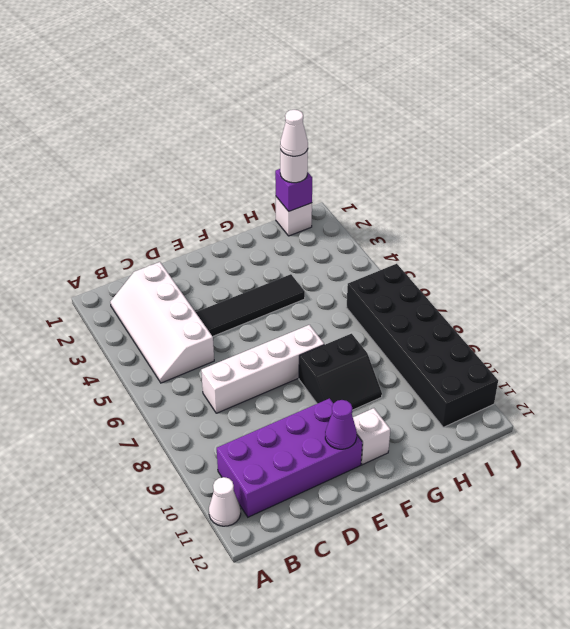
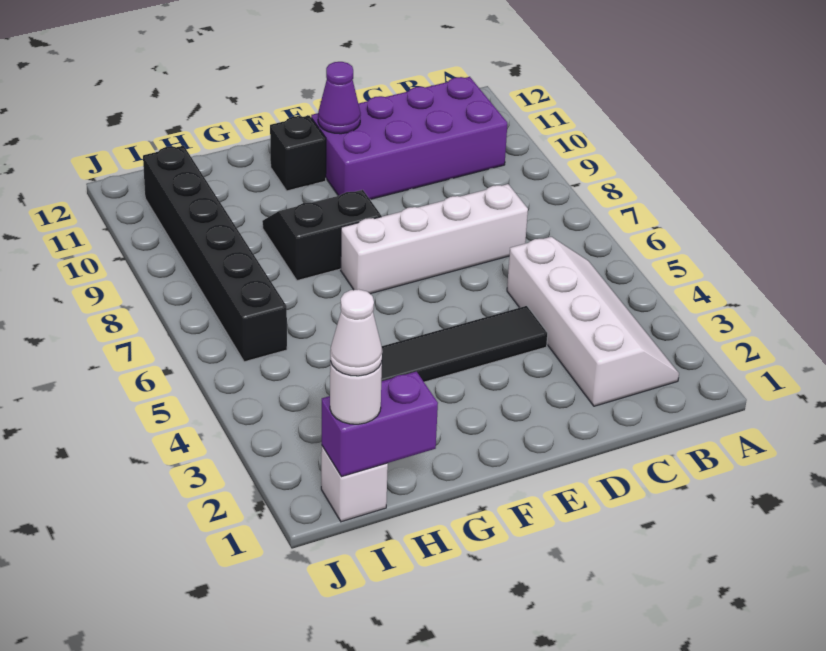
white cone A11 level 1 -> none
white brick F11 level 1 -> black brick F11 level 1
purple brick I1 level 2 -> purple brick H1:I1 level 2
black brick I6:J11 level 1 -> black brick I6:I11 level 1

